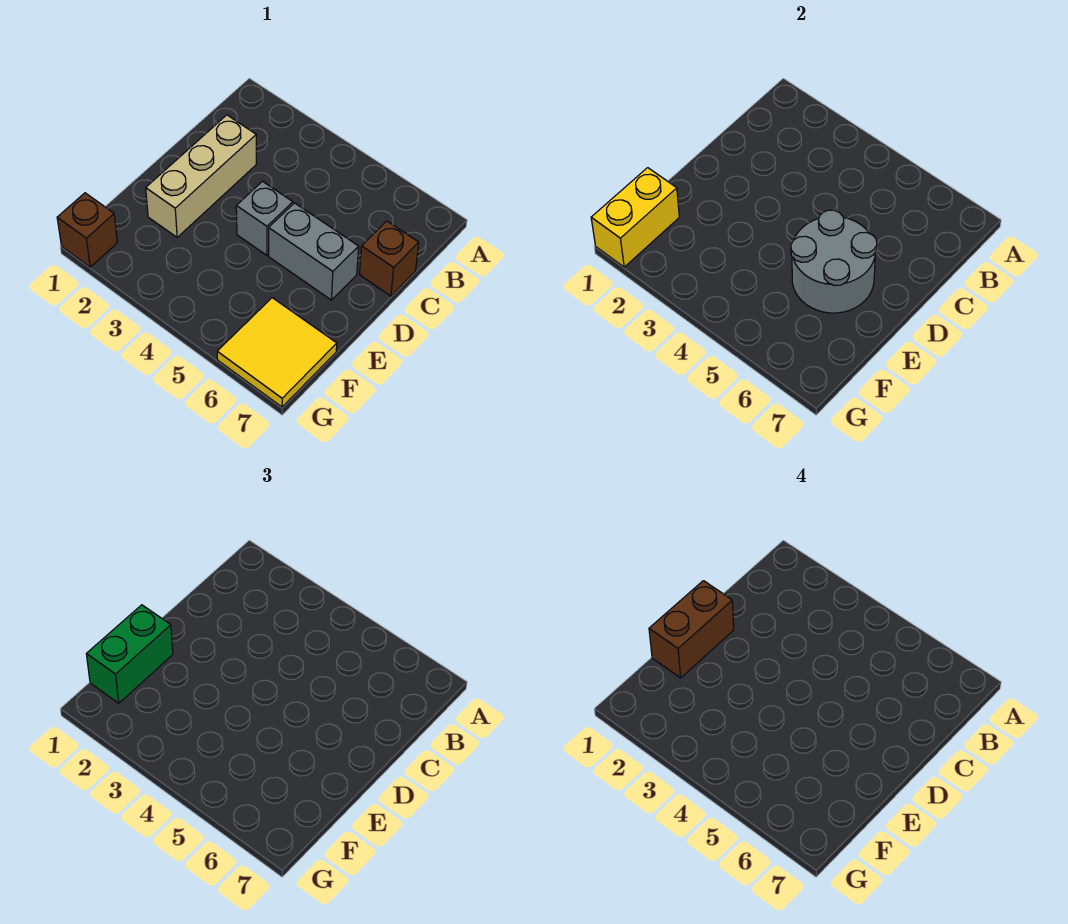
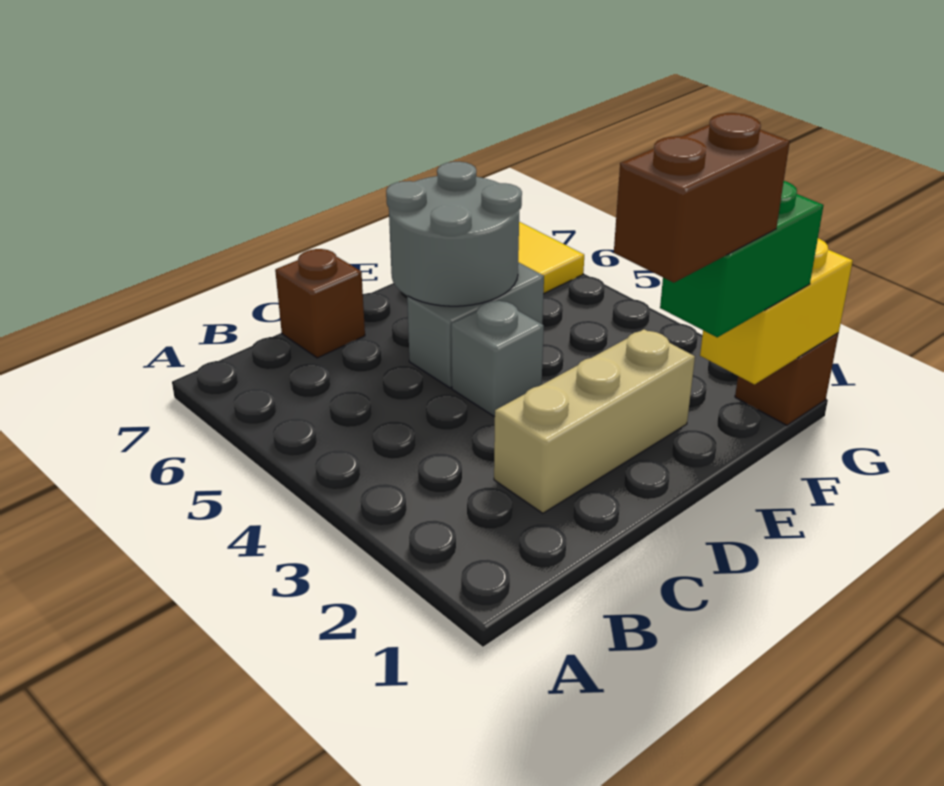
grey brick D5:D6 level 1 -> grey brick D5:E5 level 1

